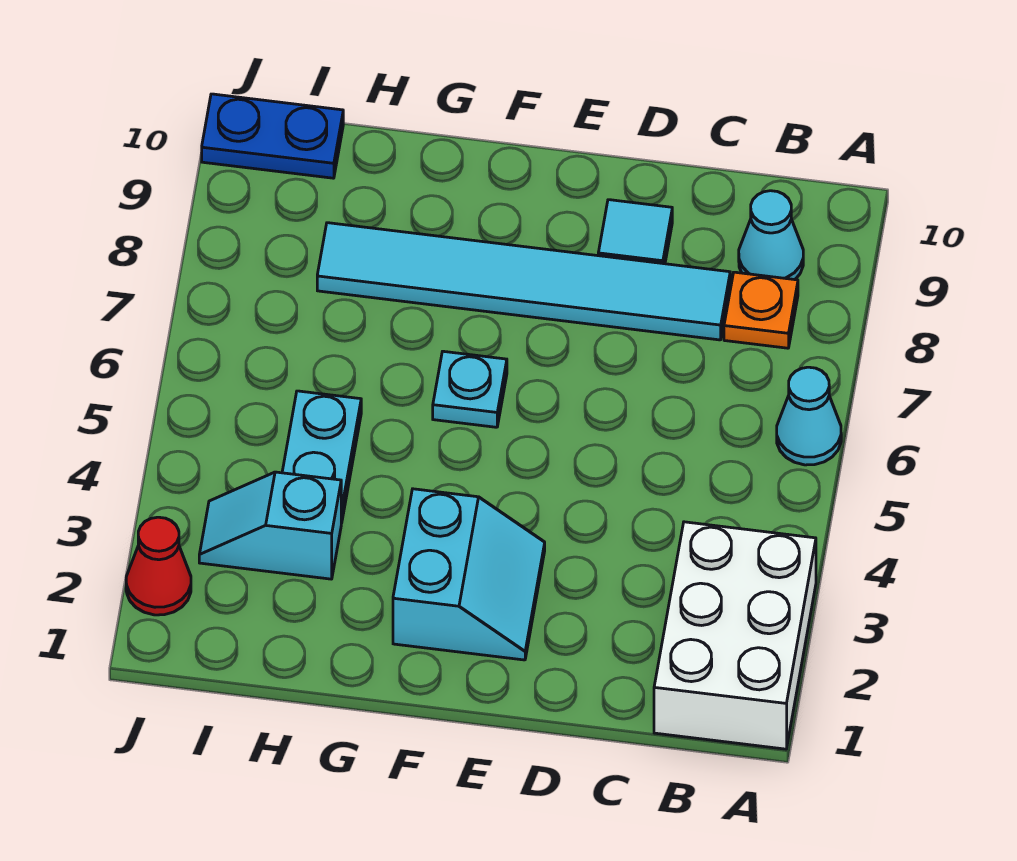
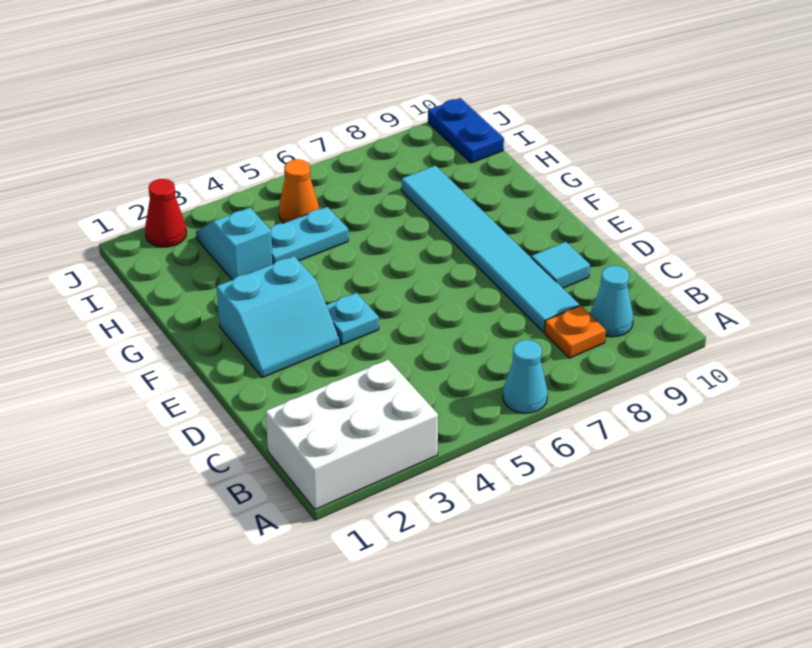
cyan plate F6 level 1 -> cyan plate E4 level 1
none -> orange cone I5 level 1

